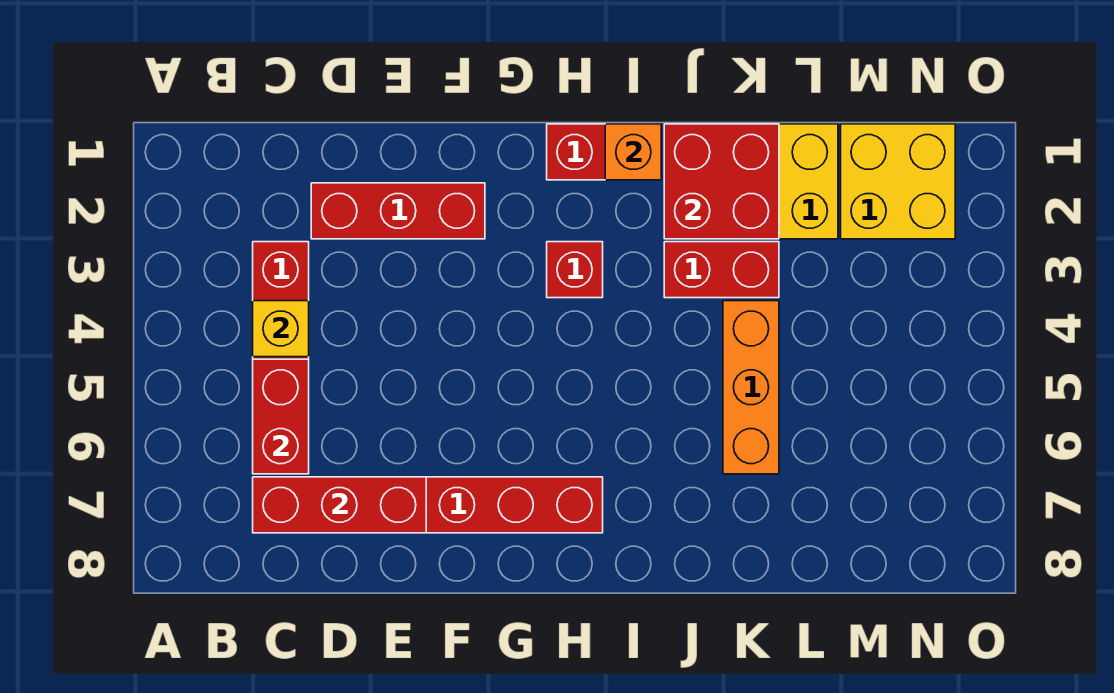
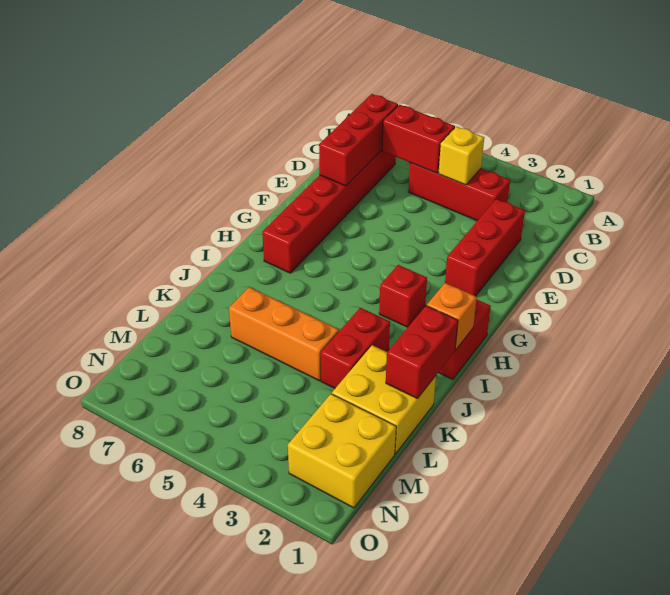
red brick J1:K2 level 2 -> red brick J1:K1 level 2

